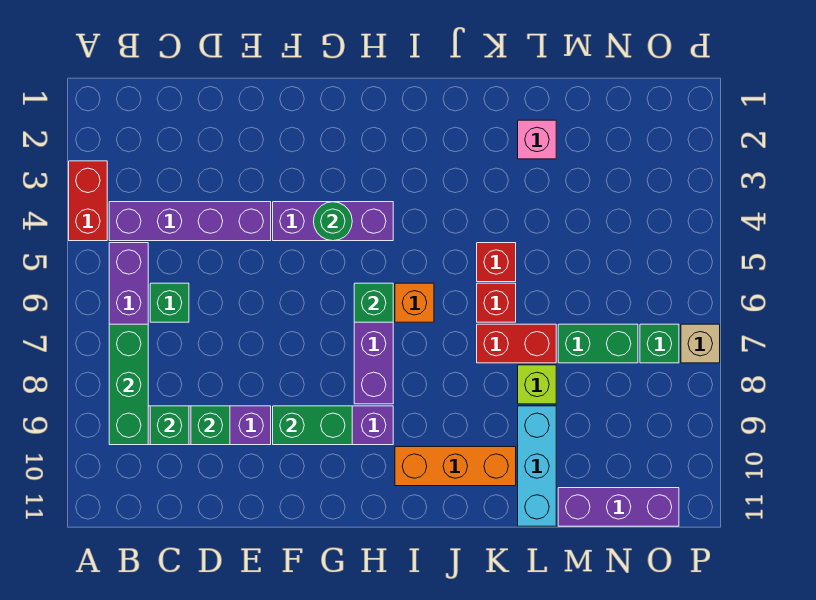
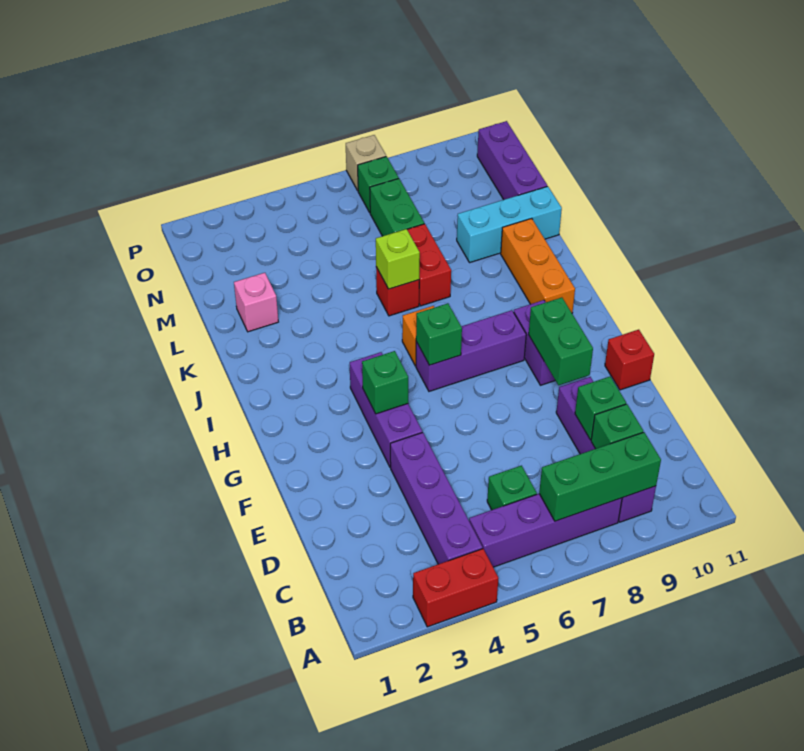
green round brick G4 level 2 -> green brick G4 level 2
red brick K5 level 1 -> red brick F11 level 1
lime brick L8 level 1 -> lime brick K6 level 2

